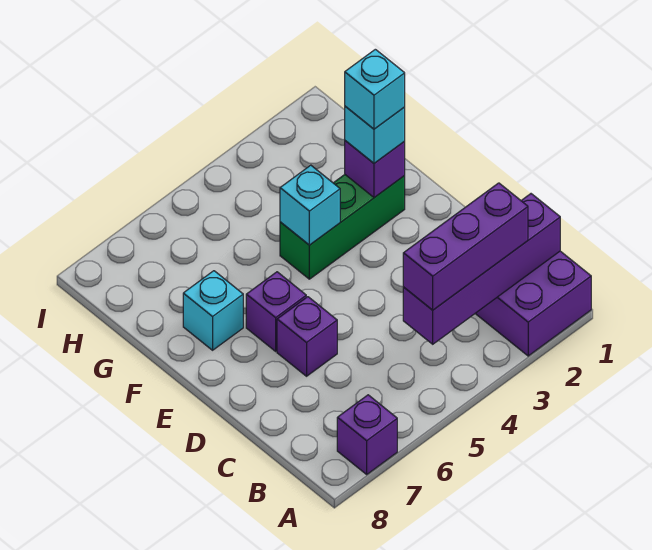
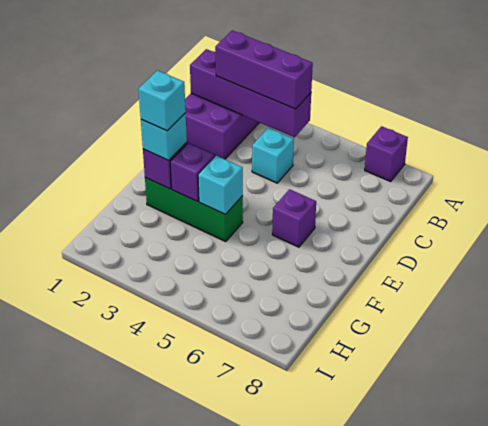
purple brick D6 level 1 -> purple brick F3 level 2
cyan brick F7 level 1 -> cyan brick C4 level 1

